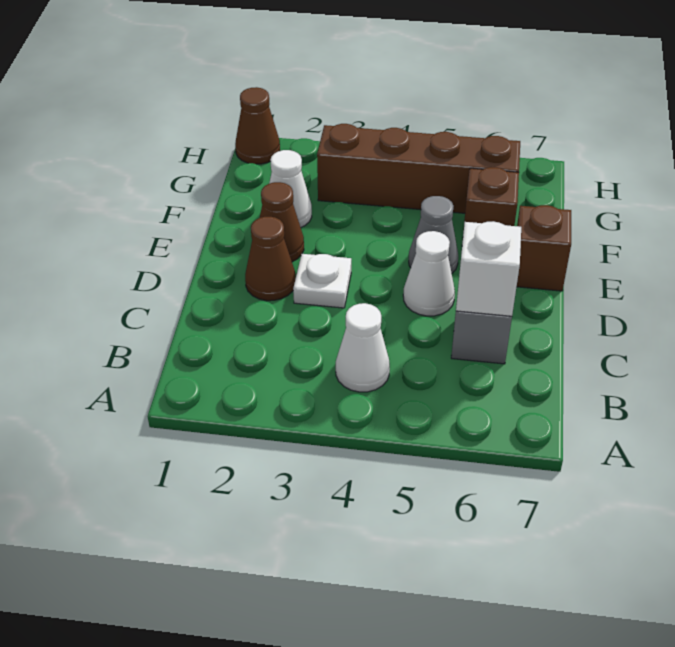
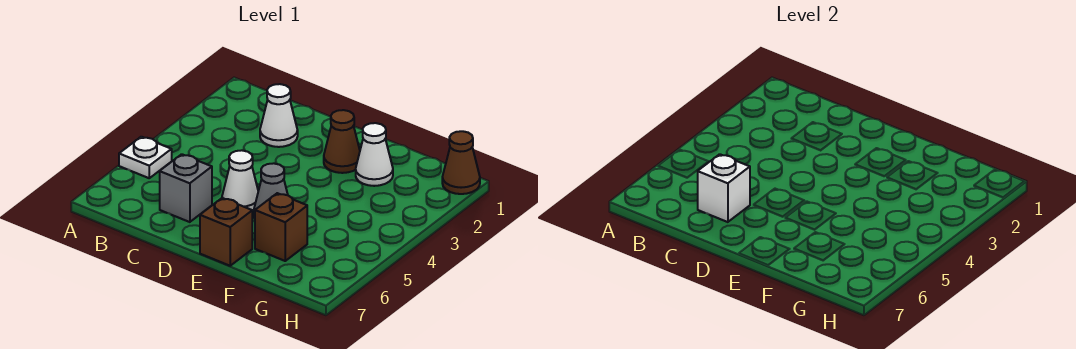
white cone B4 level 1 -> white cone C2 level 1
brown cone D2 level 1 -> none
white plate D3 level 1 -> white plate A5 level 1
brown brick G3:G6 level 1 -> none

